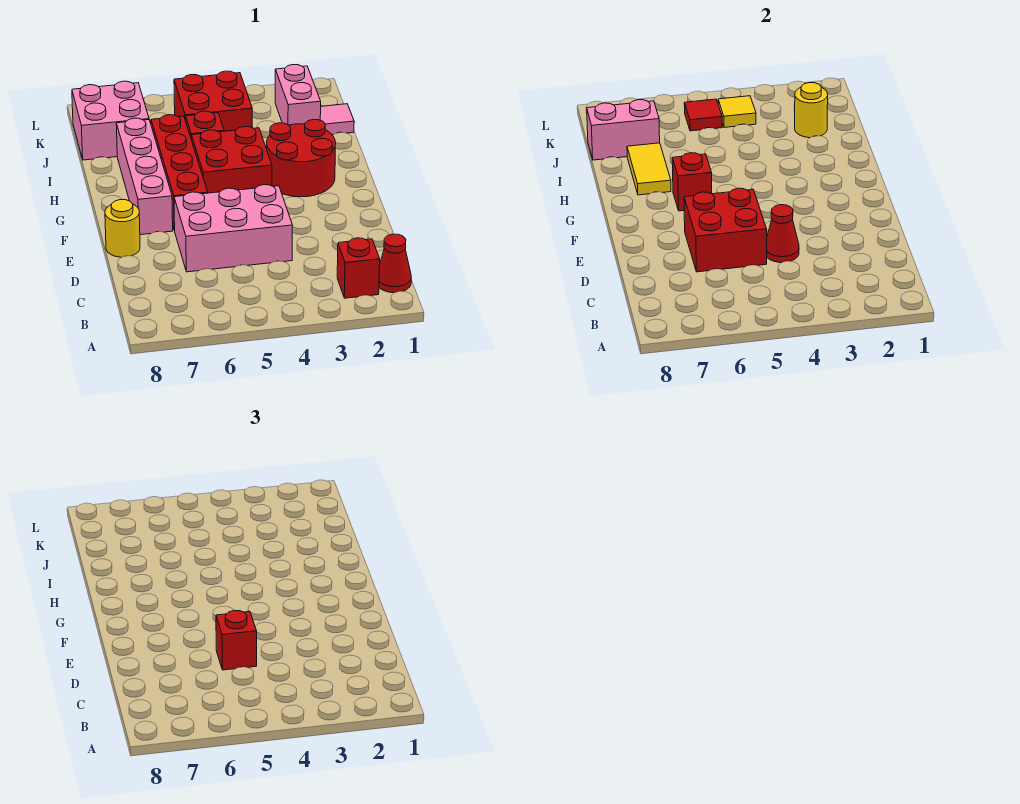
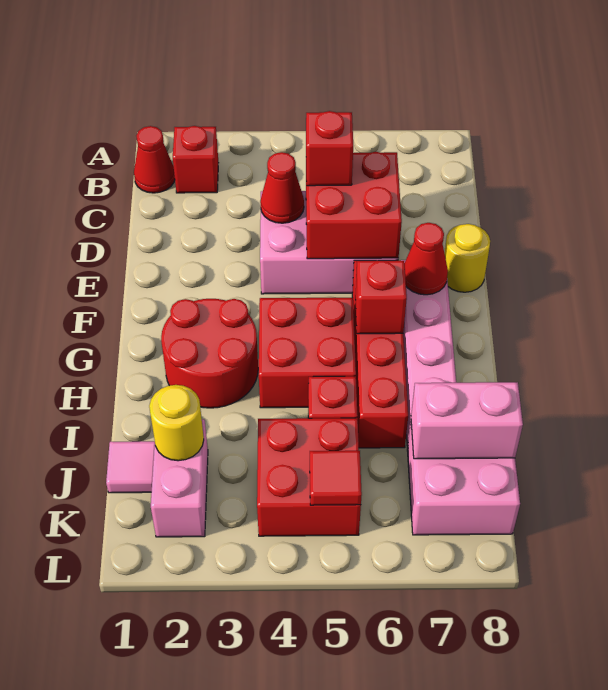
none -> red cone F7 level 2
yellow tile H7:I7 level 2 -> none
yellow tile K4 level 2 -> none

